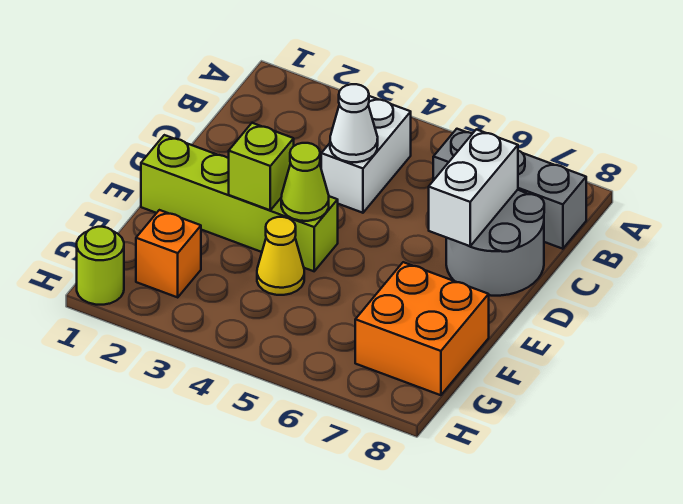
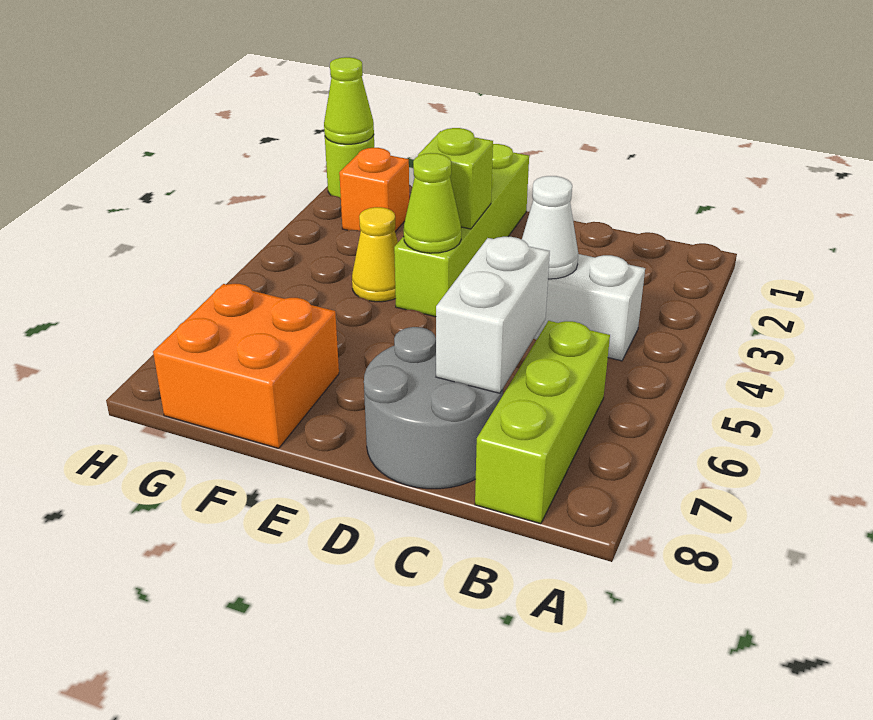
grey brick B6:B8 level 1 -> lime brick B6:B8 level 1
white brick C7:D7 level 2 -> white brick C6:C7 level 2
none -> lime cone H1 level 2

